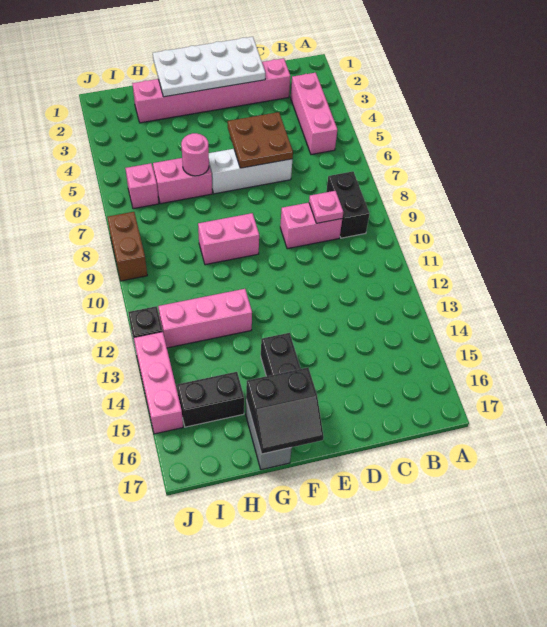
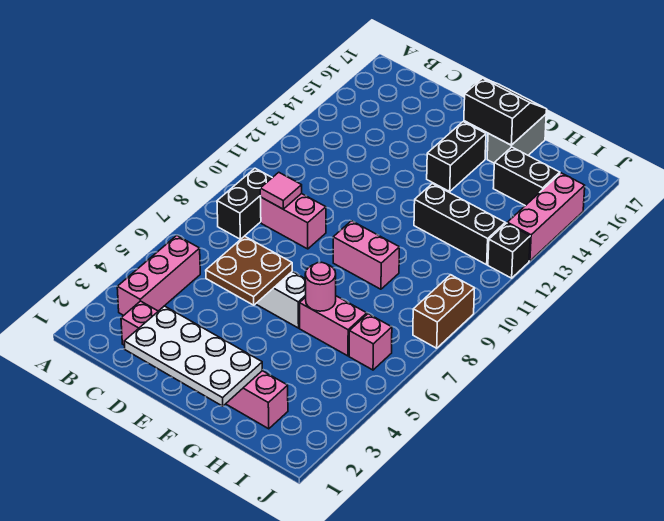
pink plate C9 level 2 -> pink tile C9 level 2
pink brick G12:I12 level 1 -> black brick G12:I12 level 1

